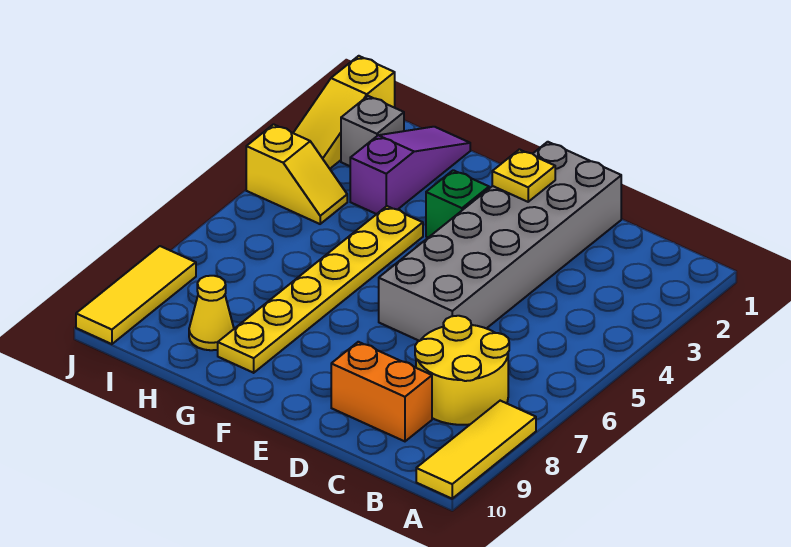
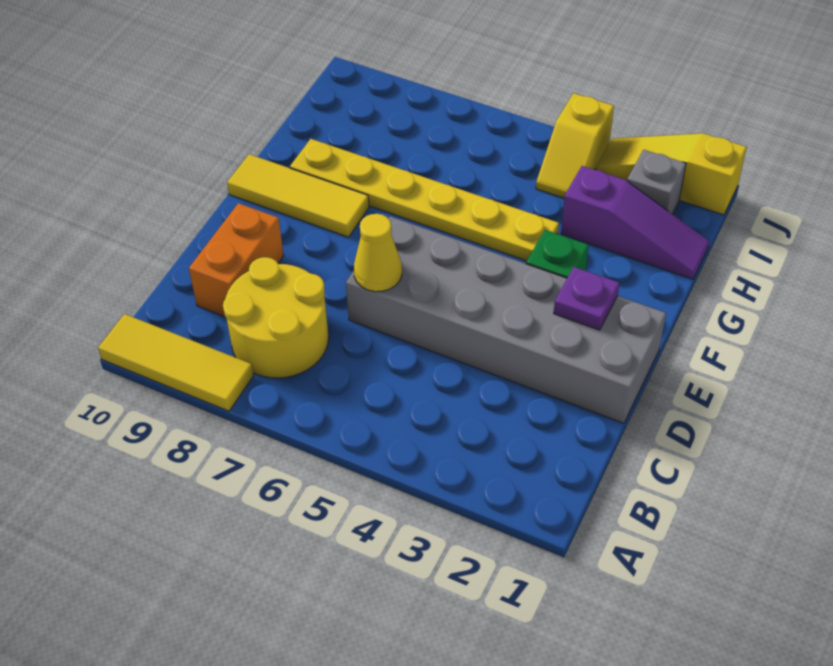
yellow plate E2 level 2 -> purple plate E2 level 2
yellow cone H9 level 1 -> yellow cone D6 level 2
yellow tile J8:J10 level 1 -> yellow tile F8:F10 level 1

